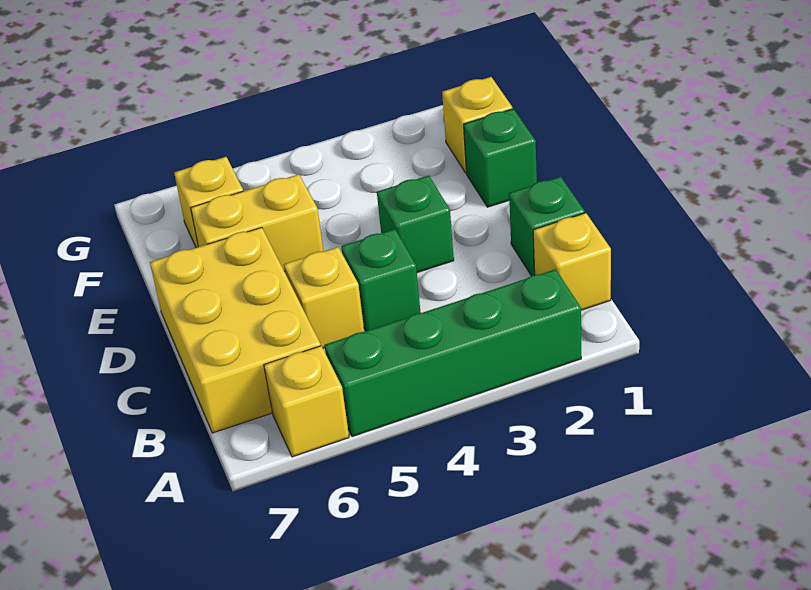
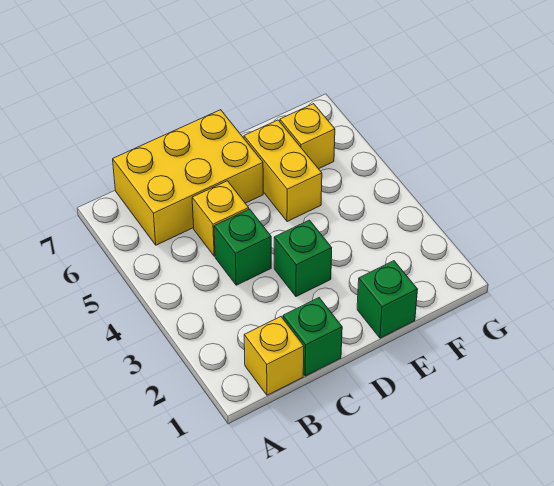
green brick A2:A5 level 1 -> none
yellow brick A6 level 1 -> none
yellow brick F1 level 1 -> none

